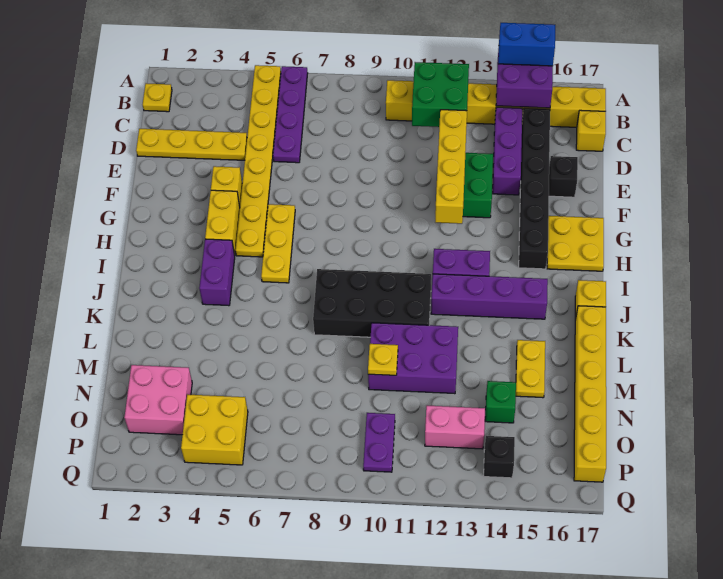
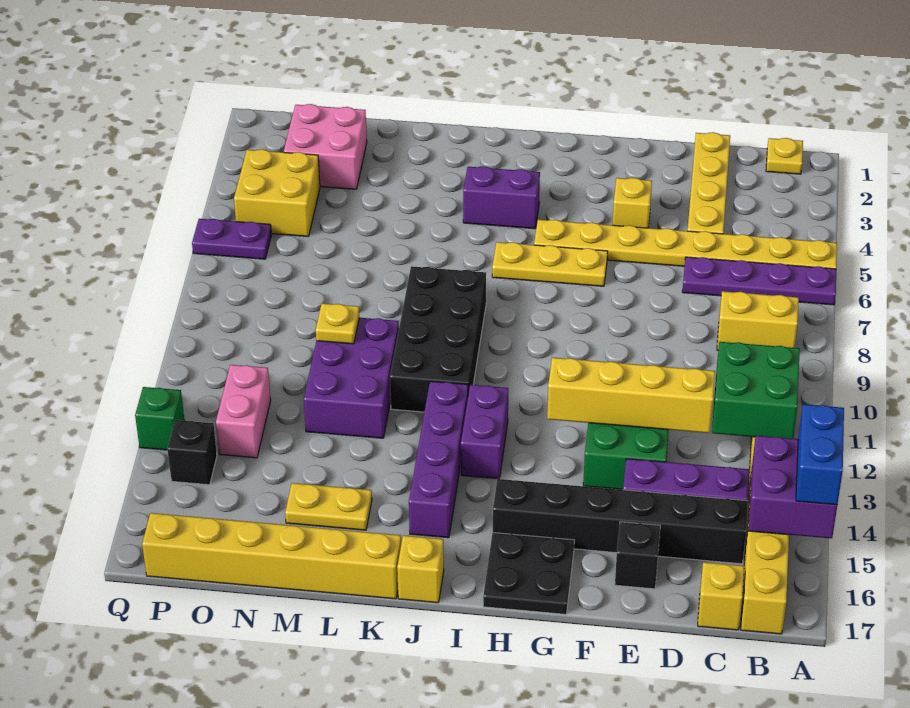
yellow brick G4:H4 level 1 -> yellow brick B8:C8 level 1
yellow plate G16:H17 level 1 -> black plate G16:H17 level 1
green brick N14 level 1 -> green brick Q13 level 1
purple plate O10:P10 level 1 -> purple plate P6:Q6 level 1

